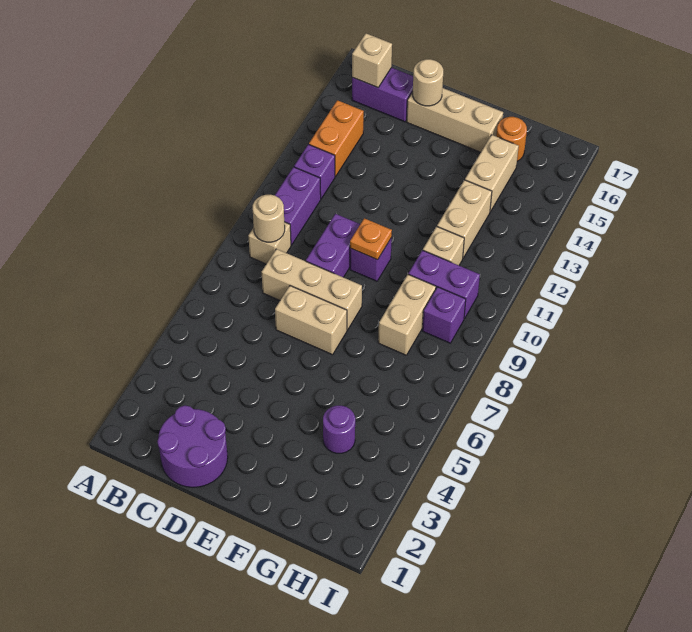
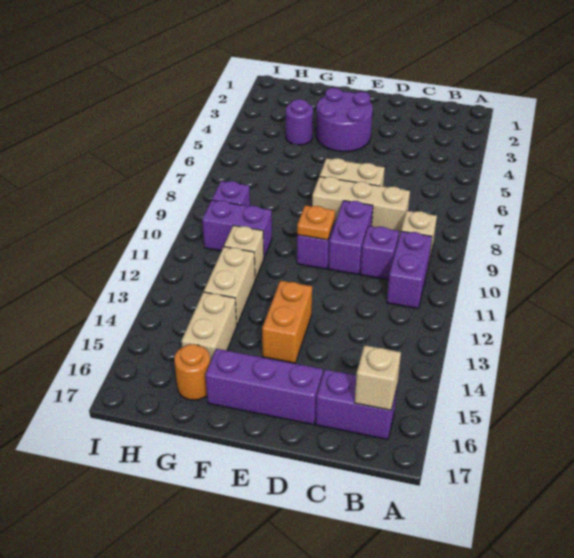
tan round brick B9 level 2 -> none
purple brick B12 level 1 -> purple brick C10 level 1
orange brick B13:B14 level 1 -> orange brick E13:E14 level 1
purple round brick C1:D2 level 1 -> purple round brick E3:F4 level 1
tan brick D16:F16 level 1 -> purple brick D16:F16 level 1
tan round brick D16 level 2 -> none
tan brick G8:G9 level 1 -> none

